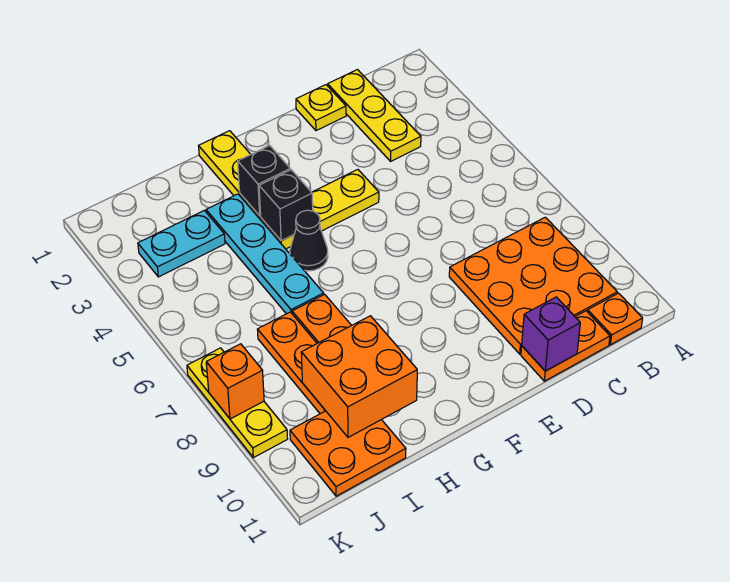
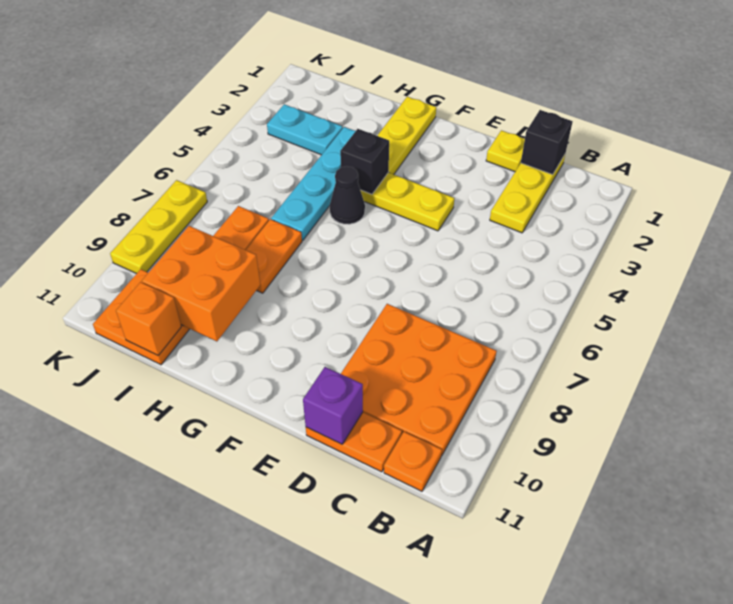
black brick G3 level 2 -> black brick C1 level 2
orange brick K8 level 2 -> orange brick I11 level 2

